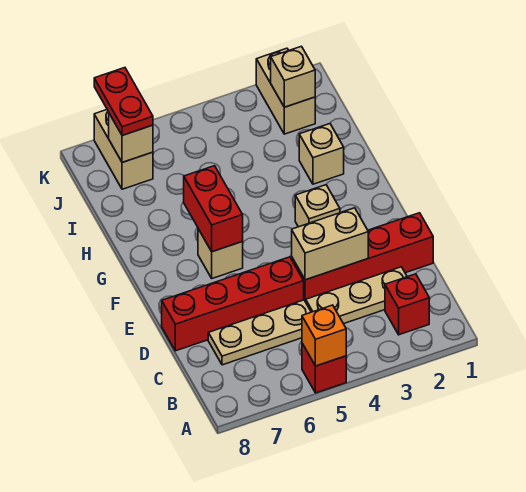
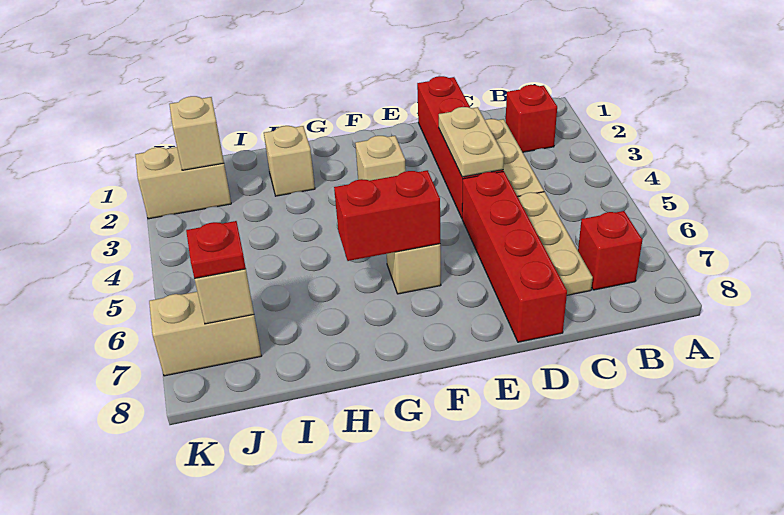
red brick A5 level 1 -> red brick B7 level 1
orange brick A5 level 2 -> none
tan brick D3:D4 level 2 -> tan plate D3:D4 level 2
red plate J7:K7 level 3 -> red plate J7 level 3

